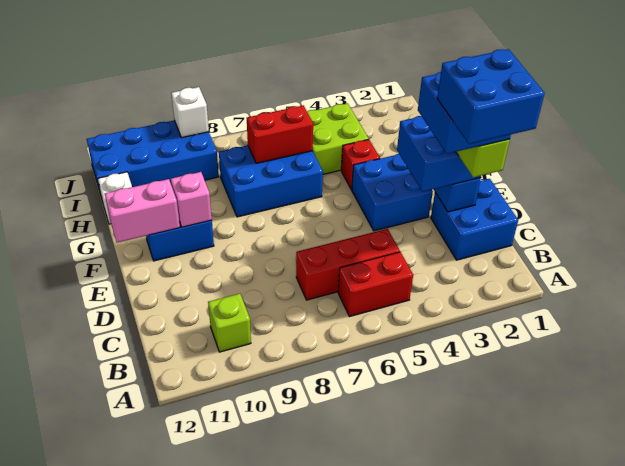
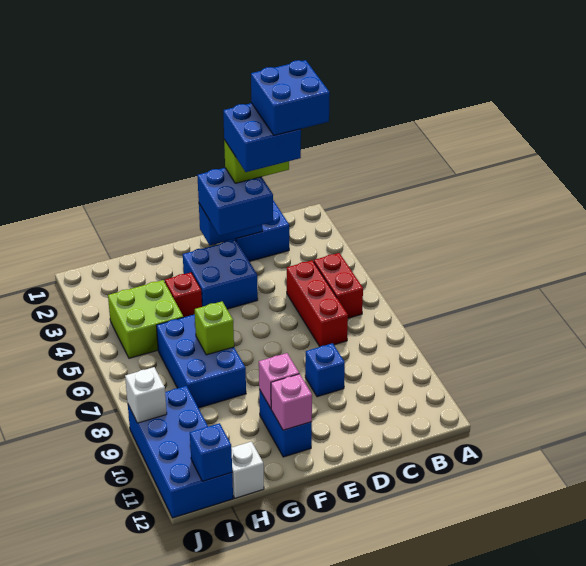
lime brick B10 level 1 -> lime brick G7 level 2
none -> blue brick D9 level 1
pink brick F11:F12 level 2 -> pink brick F11 level 2
red brick H6:H7 level 2 -> none
none -> blue brick I12 level 2

